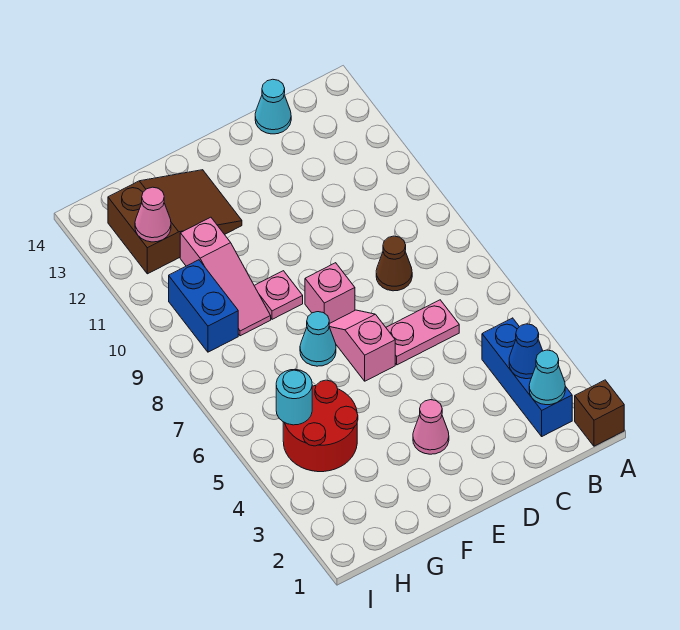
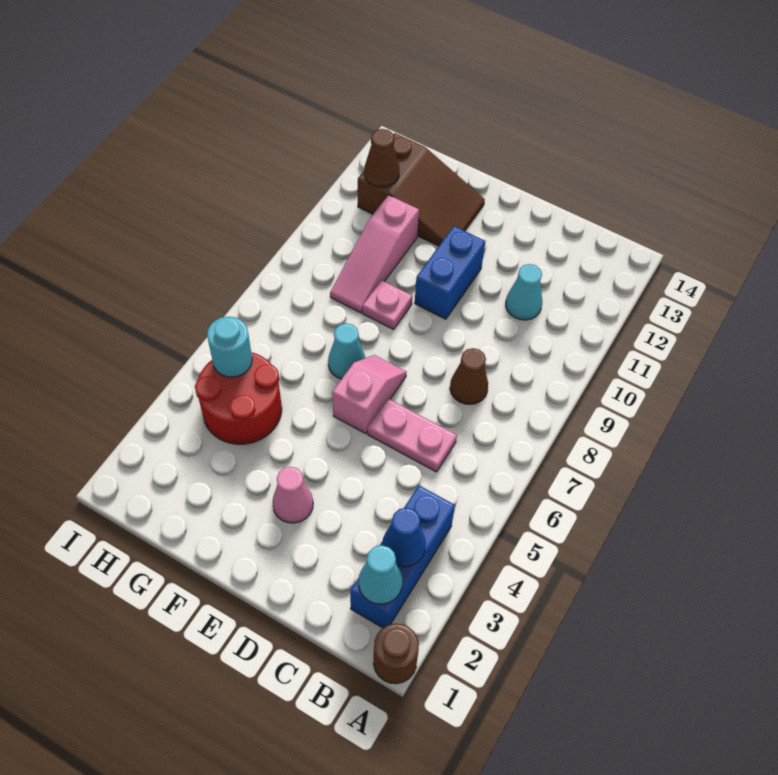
brown brick A1 level 1 -> brown round brick A1 level 1
cyan cone C14 level 1 -> cyan cone C11 level 1
pink brick E8 level 1 -> none
blue brick H9:H10 level 1 -> blue brick E10:E11 level 1
pink cone H12 level 2 -> brown cone H12 level 2

